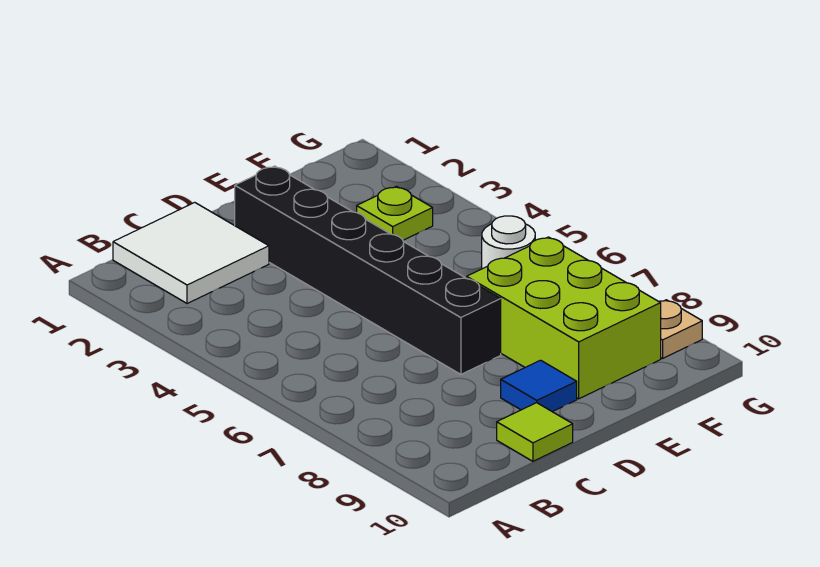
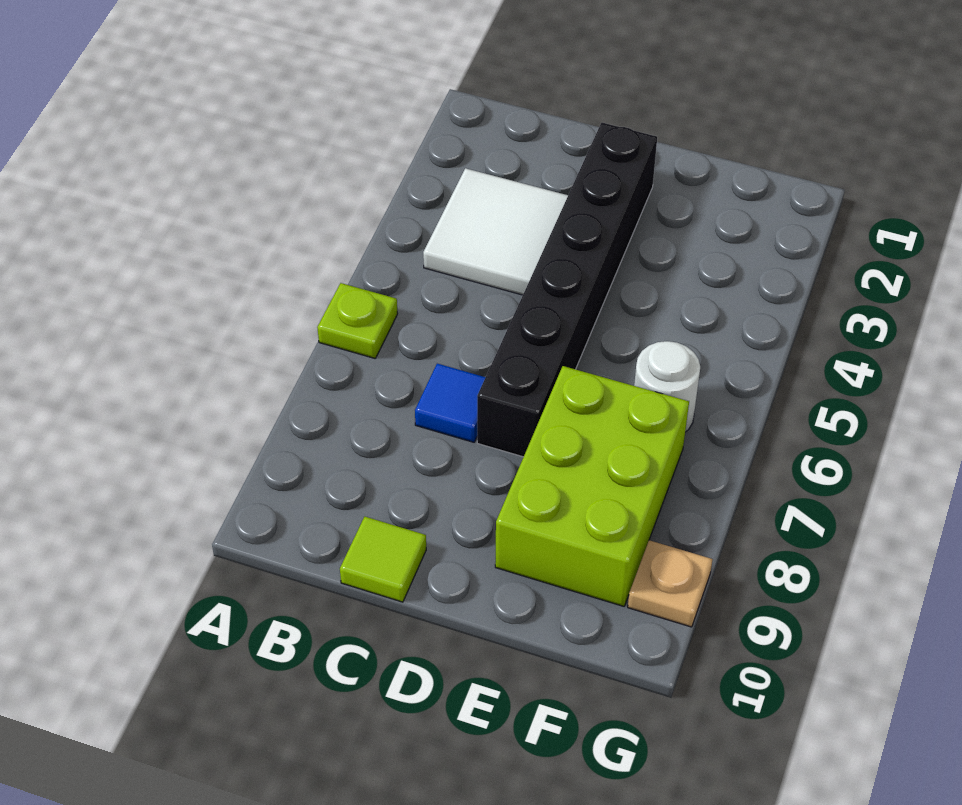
white tile B1:C2 level 1 -> white tile B3:C4 level 1
blue tile D9 level 1 -> blue tile C7 level 1
lime plate F3 level 1 -> lime plate A6 level 1

